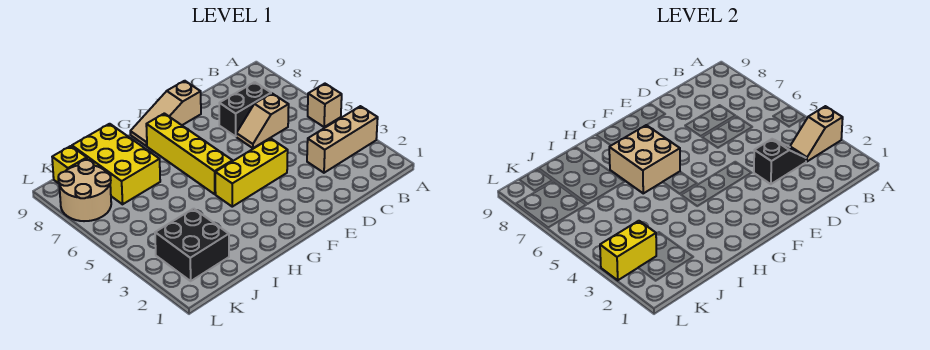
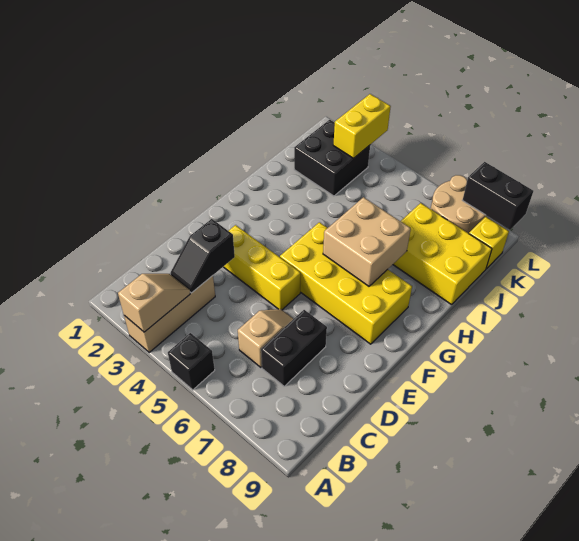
tan brick A5 level 1 -> black brick A5 level 1
yellow brick E4:G4 level 1 -> yellow brick E3:E5 level 1
tan slope E9:G9 level 1 top E -> none
yellow brick G5:G8 level 1 -> yellow brick F5:G8 level 1
none -> black brick L8:L9 level 2

